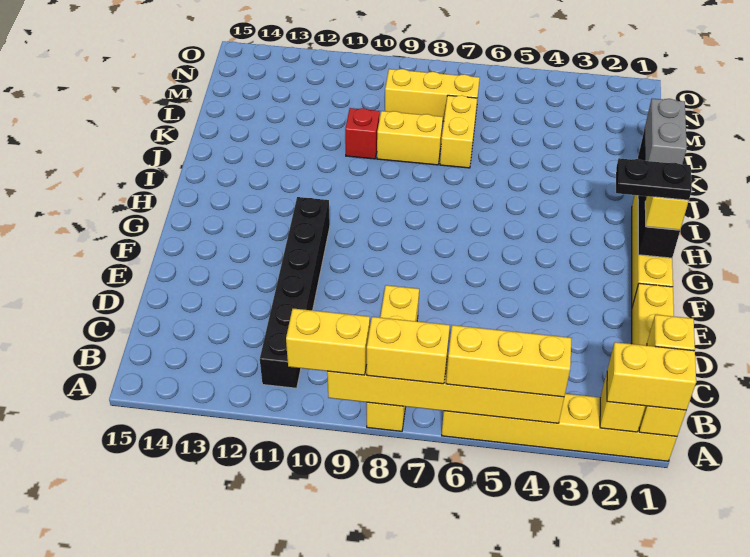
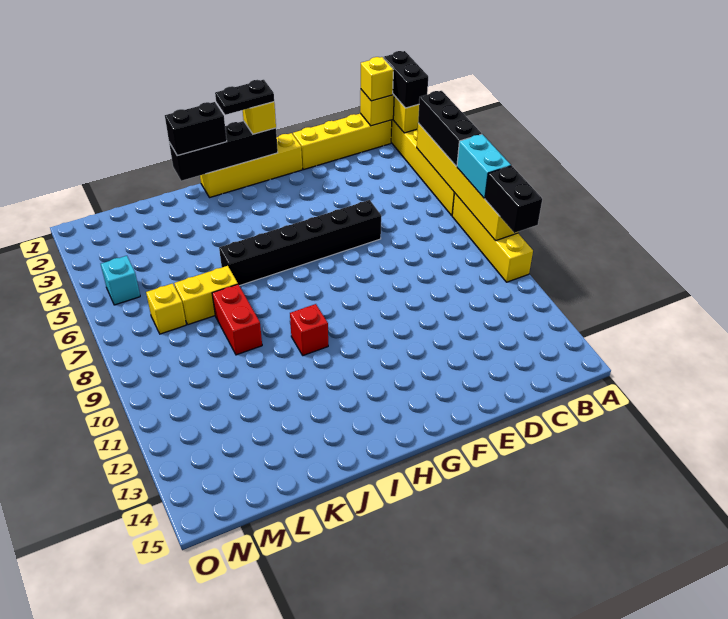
yellow brick A1:A2 level 3 -> black brick A1:A2 level 3
yellow brick A4:A6 level 3 -> black brick A4:A6 level 3
yellow brick A7:A8 level 3 -> cyan brick A7:A8 level 3
yellow brick A8:D8 level 1 -> yellow brick A7:A10 level 1
yellow brick A9:A10 level 3 -> black brick A9:A10 level 3
black brick B11:G11 level 1 -> black brick E6:J6 level 1
black plate G1:G2 level 4 -> black plate G1:H1 level 4
grey brick I1:J1 level 3 -> black brick I1:J1 level 3
yellow brick K8:K9 level 1 -> red brick K8:K9 level 1
red brick K10 level 1 -> red brick I10 level 1
yellow brick M7:M9 level 1 -> yellow brick M7 level 1
none -> cyan brick N5 level 1

